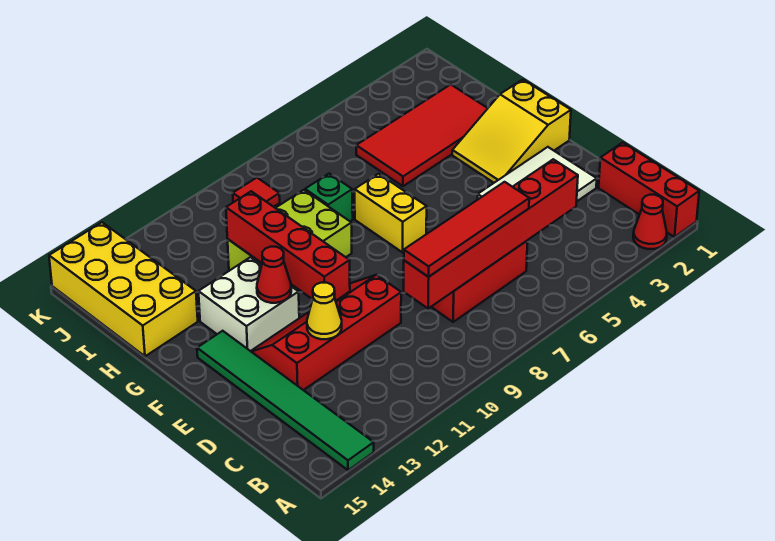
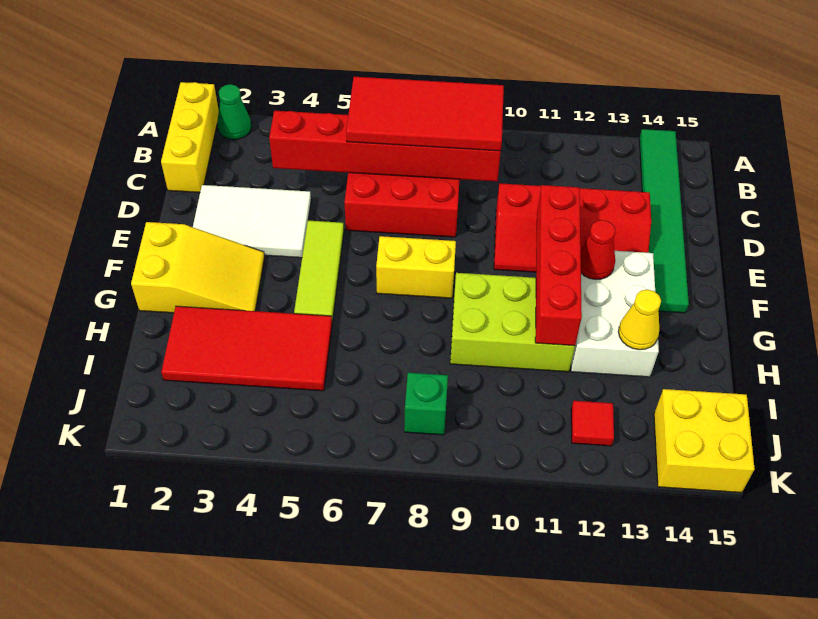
red brick A1:C1 level 1 -> yellow brick A1:C1 level 1
red cone A2 level 1 -> green cone A2 level 1
red tile C6:C9 level 3 -> red tile B6:C9 level 3
yellow cone D12 level 2 -> yellow cone H13 level 2
none -> lime tile E5:G5 level 1
yellow brick F7:G7 level 1 -> yellow brick F7:F8 level 1
white brick F12:G13 level 1 -> white brick F12:H13 level 1
green brick H8 level 1 -> green brick J8 level 1
yellow brick H14:K15 level 1 -> yellow brick J14:K15 level 1
red tile J9 level 1 -> red tile J12 level 1

